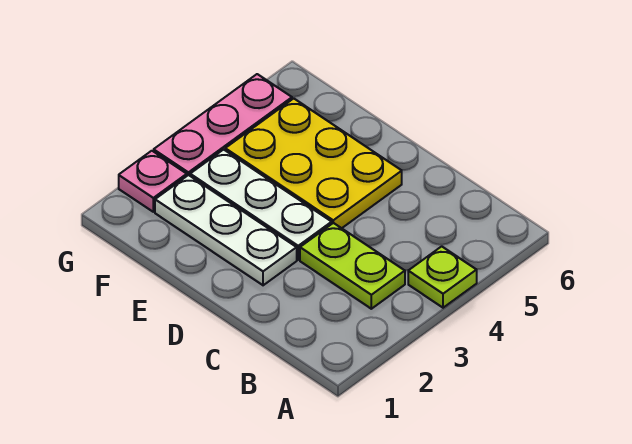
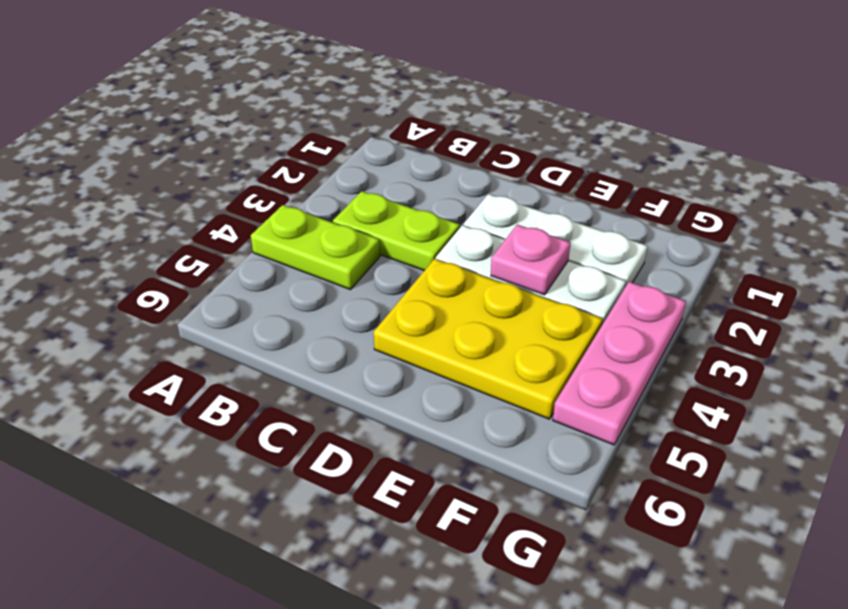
lime plate A4 level 1 -> lime plate A4:B4 level 1
pink plate G2 level 1 -> pink plate E3 level 2

